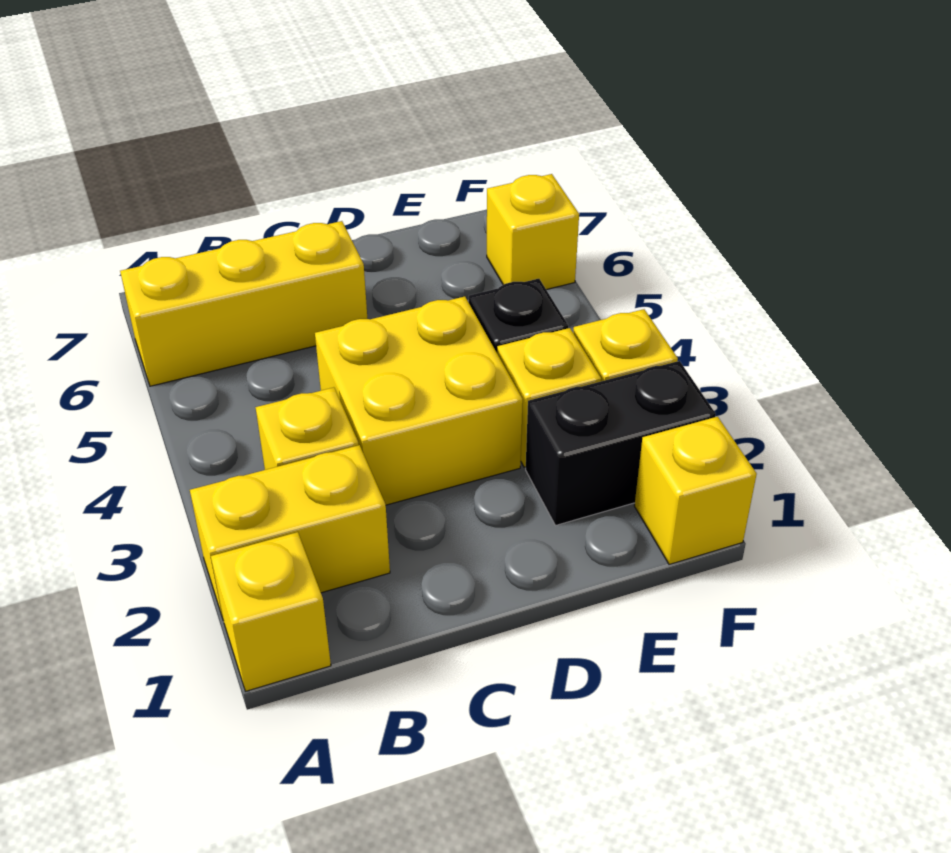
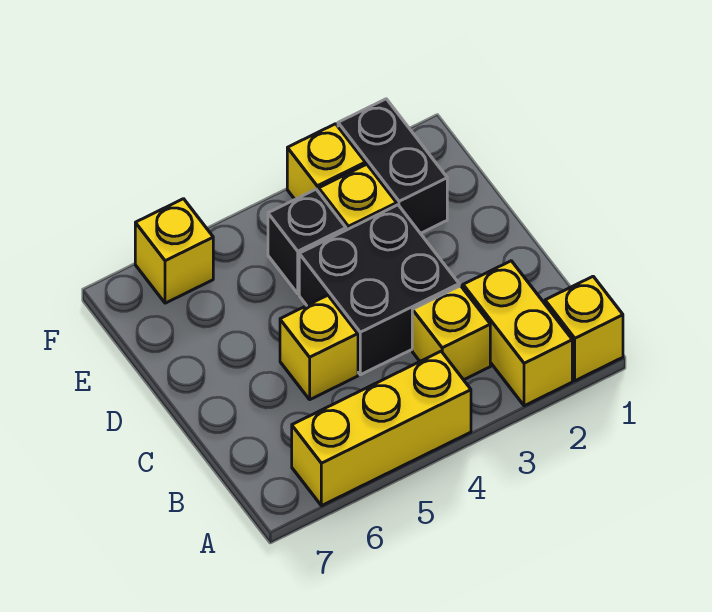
yellow brick A6:C6 level 1 -> yellow brick A4:A6 level 1
yellow brick C3:D4 level 1 -> black brick C3:D4 level 1
yellow brick F1 level 1 -> yellow brick C5 level 1

